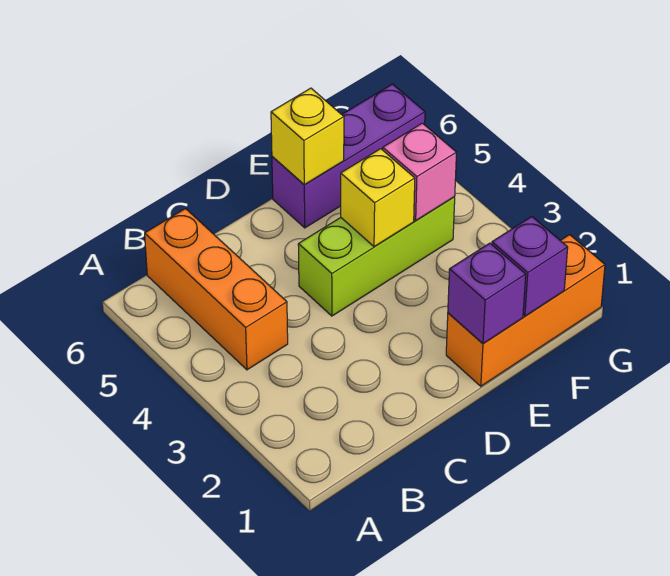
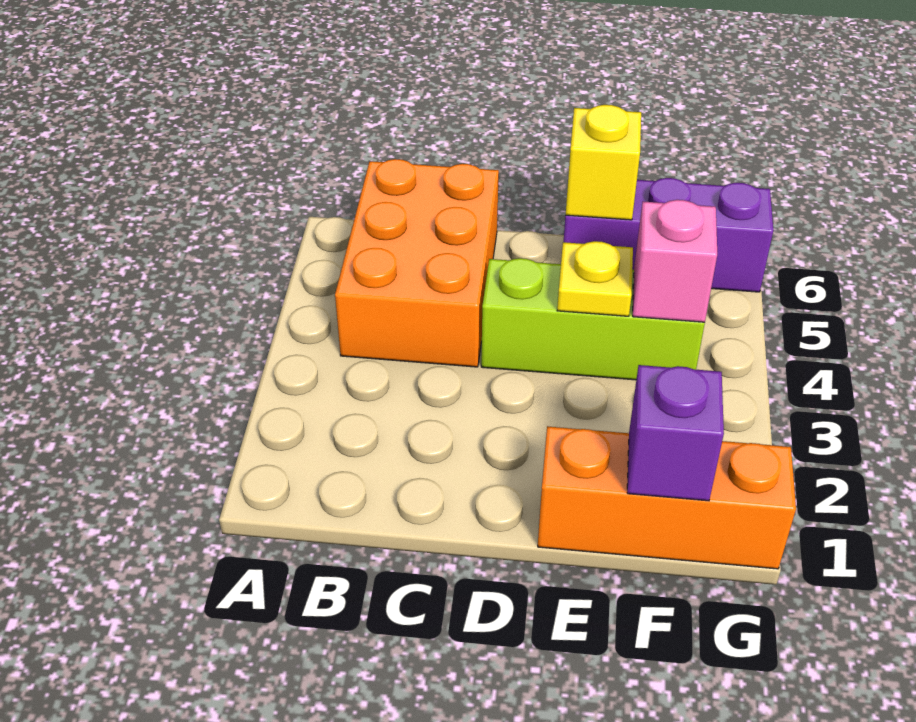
orange brick B4:B6 level 1 -> orange brick B4:C6 level 1
purple brick E1 level 2 -> none
yellow brick E4 level 2 -> yellow plate E4 level 2

